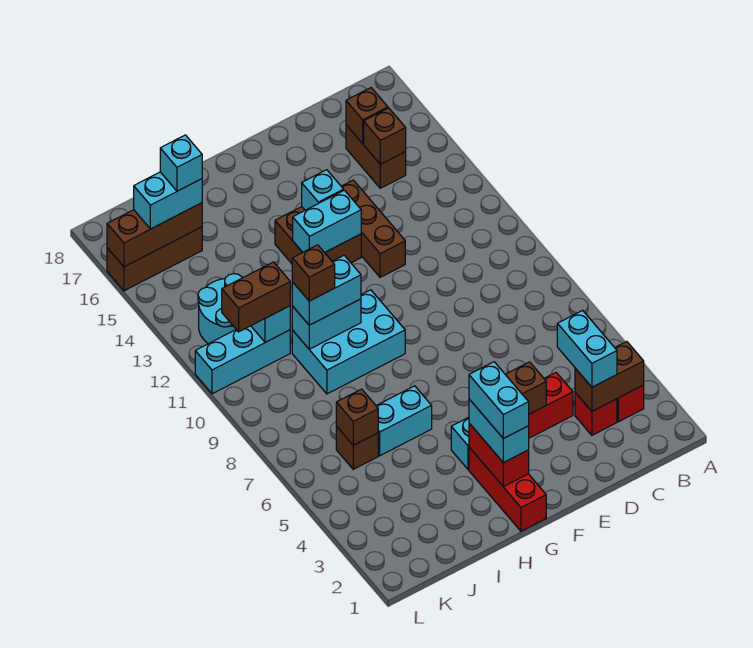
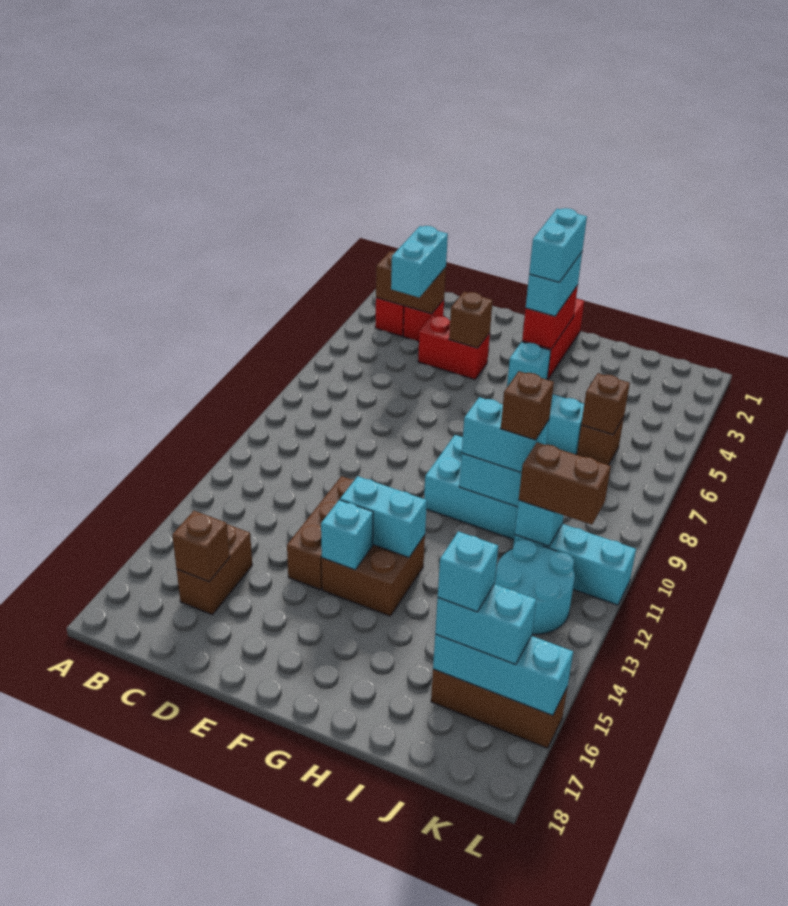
brown brick C15 level 2 -> none
brown brick J16:L16 level 2 -> cyan brick J16:L16 level 2

